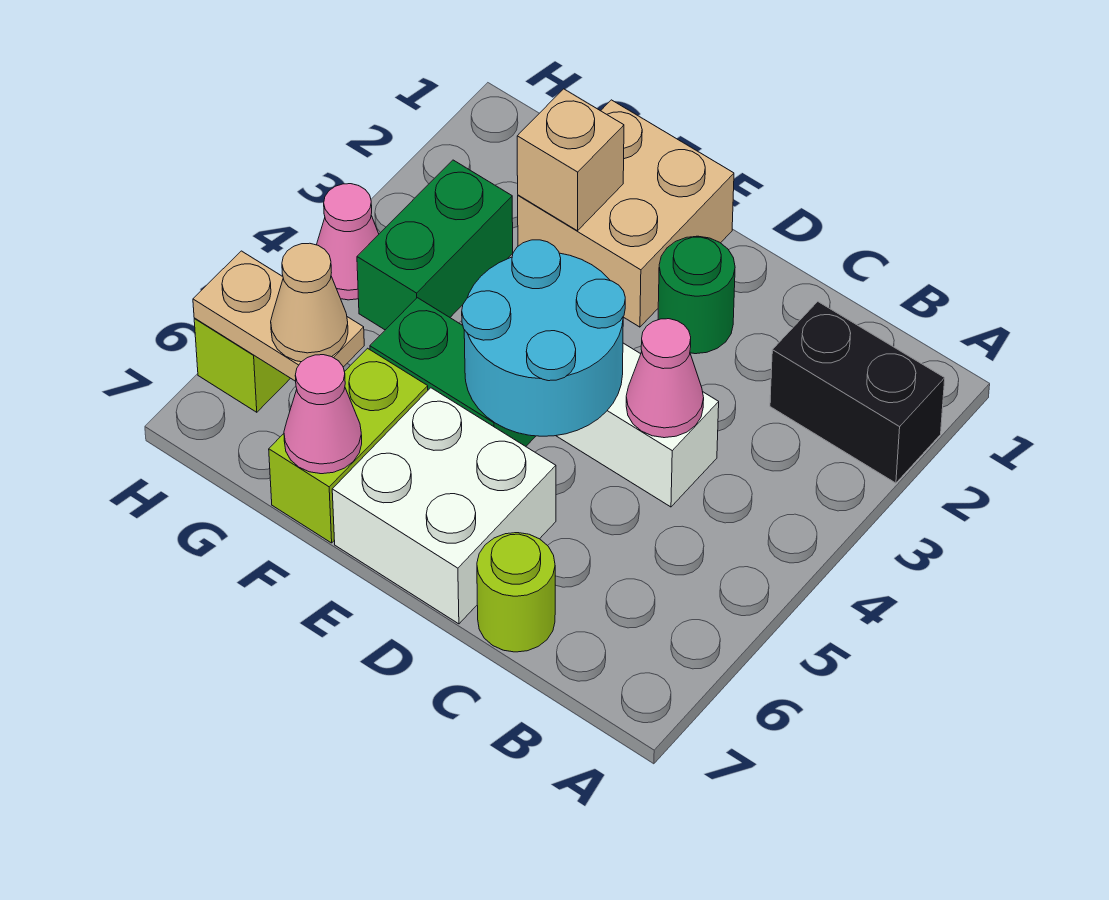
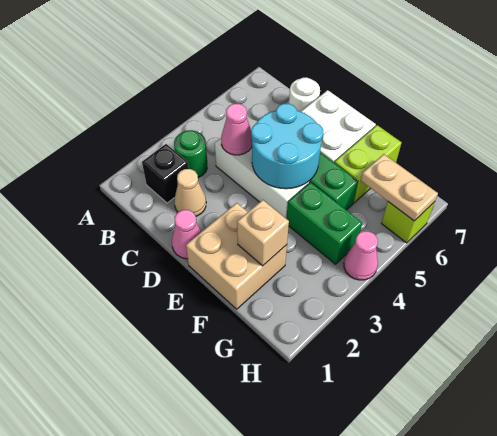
black brick A2:B2 level 1 -> black brick B2 level 1
lime round brick C7 level 1 -> white round brick C7 level 1
green round brick D2 level 1 -> green round brick B3 level 1
pink cone F7 level 2 -> pink cone D1 level 1
green brick G3:G4 level 1 -> green brick F4:G4 level 1
tan cone G6 level 3 -> tan cone C2 level 1

